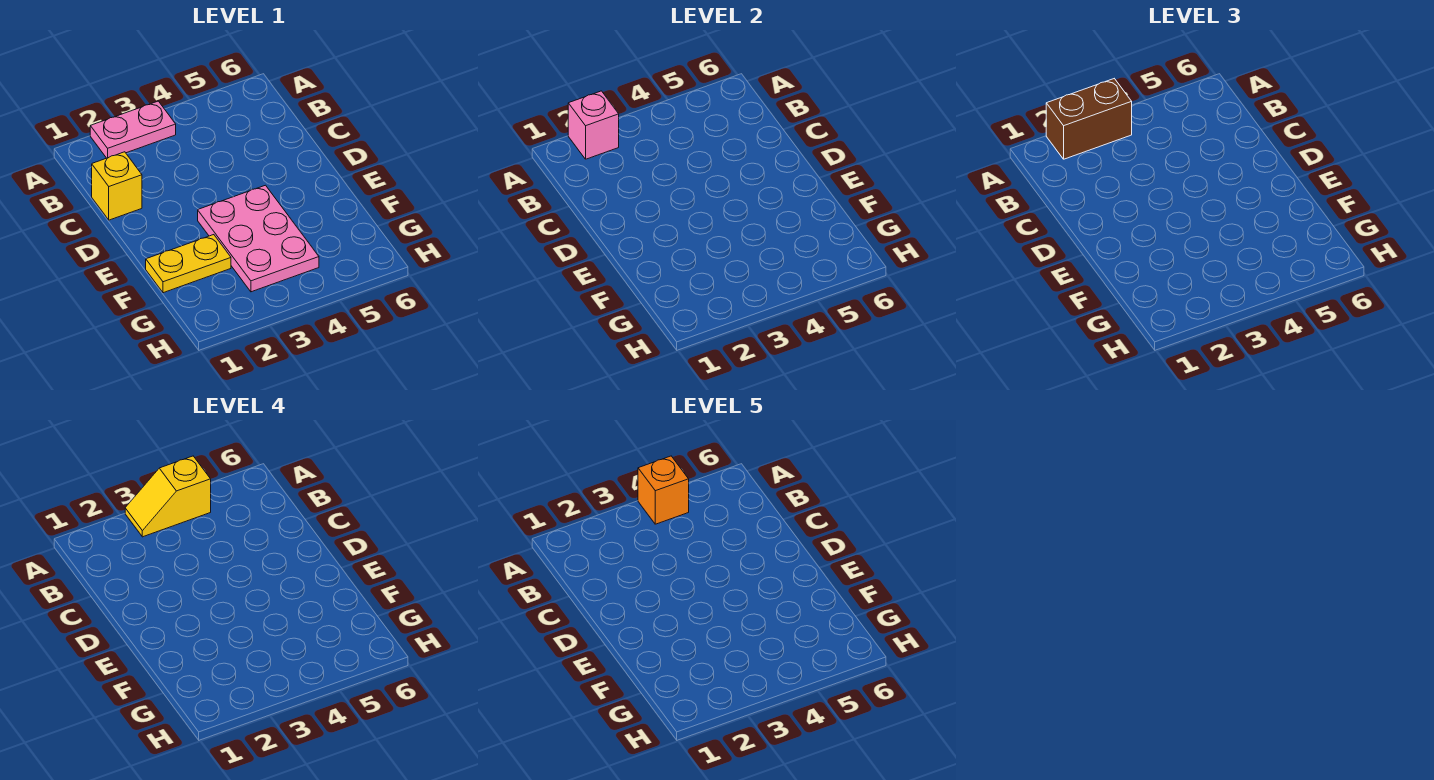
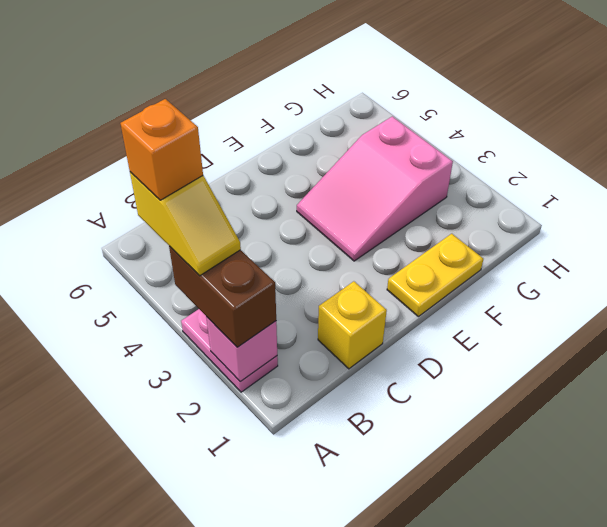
pink plate E3:G4 level 1 -> pink slope E3:G4 level 1 top G
yellow plate F1:F2 level 1 -> yellow plate E1:F1 level 1

